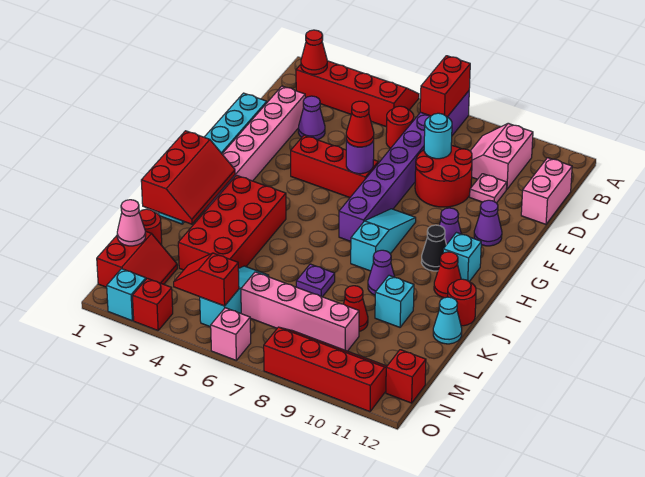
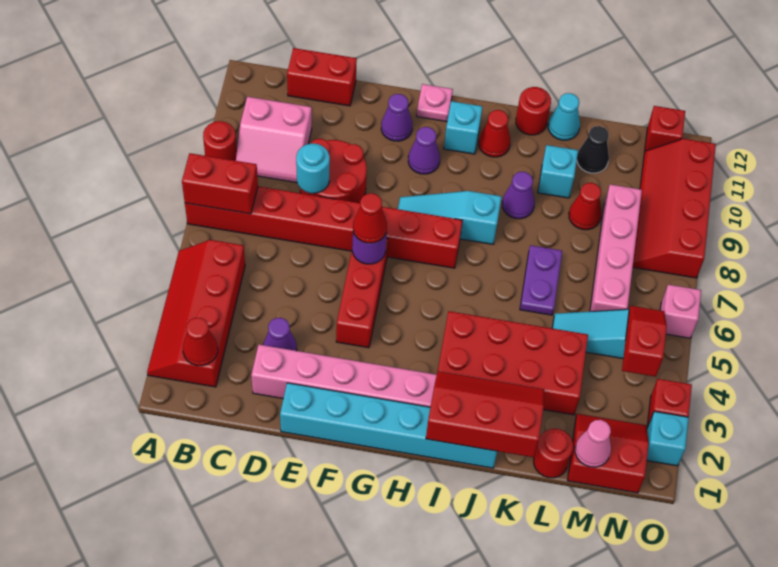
purple brick A7:H7 level 1 -> red brick A7:H7 level 1
red round brick C6 level 1 -> red round brick A9 level 1
pink brick C12:D12 level 1 -> red brick C12:D12 level 1
pink plate D10 level 1 -> pink plate G12 level 1
black cone H10 level 1 -> black cone L11 level 1
purple plate K7 level 1 -> purple plate K6:K7 level 1
red slope N4:N5 level 2 top 5 -> red slope N4:N5 level 2 top 4

